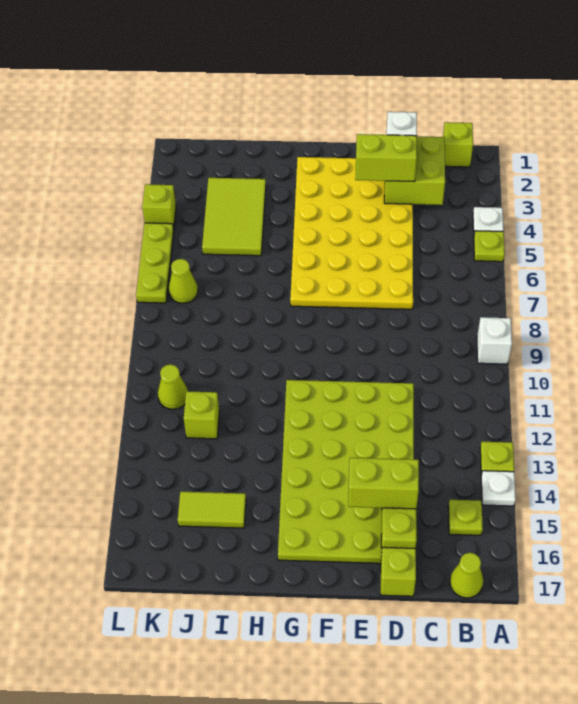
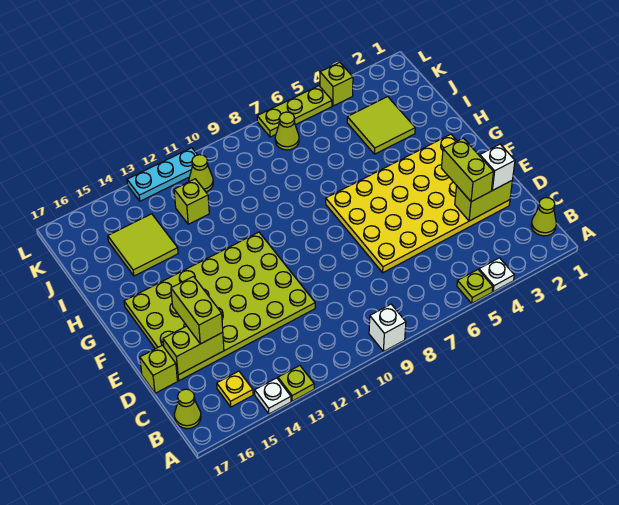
lime brick B1 level 1 -> lime cone B1 level 1
lime plate B15 level 1 -> yellow plate B15 level 1
lime brick C2:D3 level 2 -> lime brick D2:D3 level 2
lime tile I3:J5 level 1 -> lime tile I3:J4 level 1
lime tile I15:J15 level 1 -> lime tile I14:J15 level 1
none -> cyan plate L11:L13 level 1

